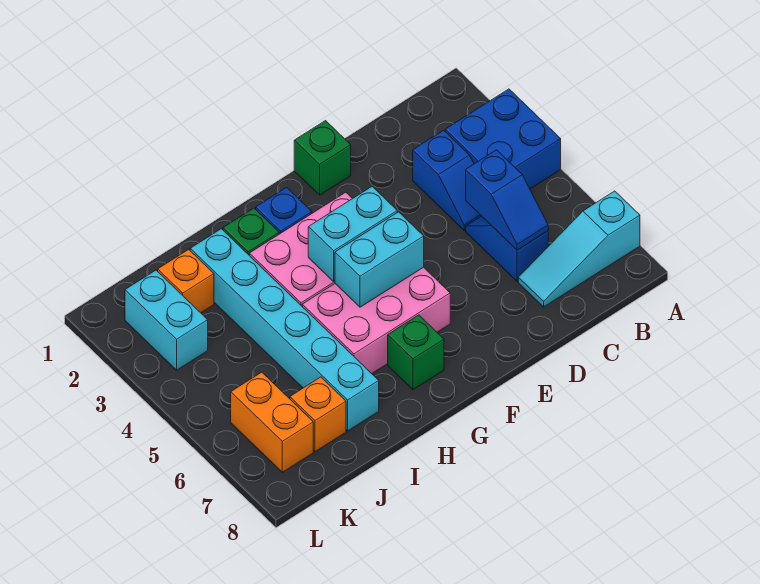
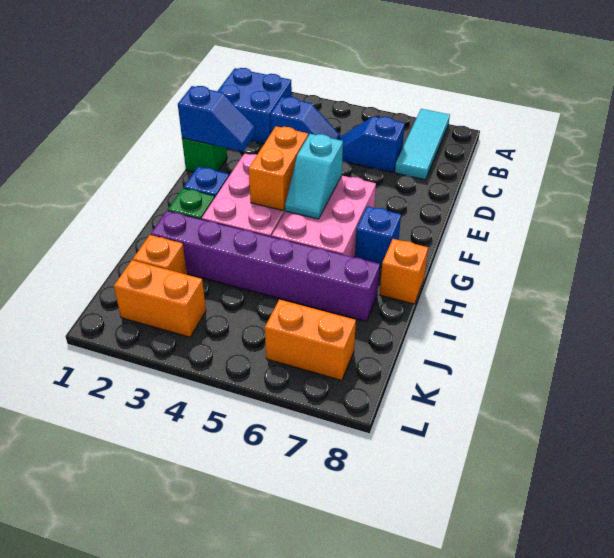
blue brick A3:B4 level 1 -> blue brick B1:C2 level 1
cyan slope A7:C7 level 1 top A -> cyan tile A7:C7 level 1
blue slope C5:C6 level 2 top 5 -> blue slope E1:E2 level 2 top 1
cyan brick F4:G4 level 2 -> orange brick F4:G4 level 2
cyan brick F5:G5 level 2 -> cyan slope F5:G5 level 2 top F
green brick G7 level 1 -> blue brick G7 level 1
cyan brick I2:I7 level 1 -> purple brick I2:I7 level 1
orange brick J7 level 1 -> orange brick H8 level 1
cyan brick K2:K3 level 1 -> orange brick K2:K3 level 1

